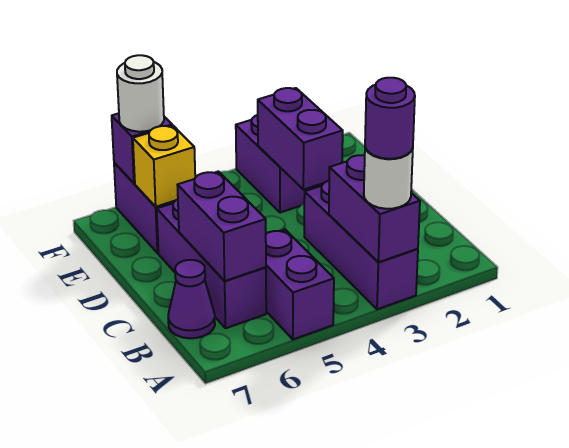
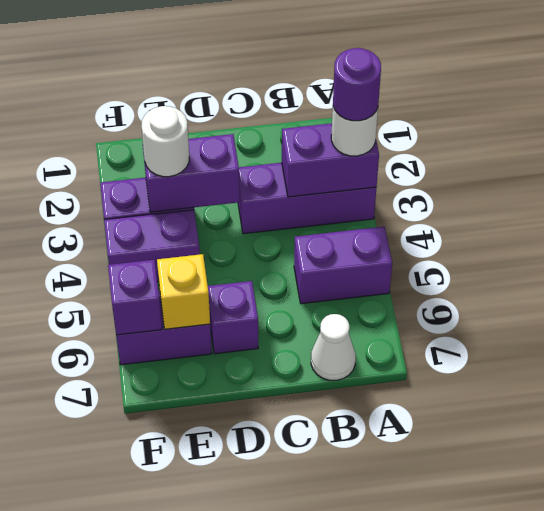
purple brick B6:D6 level 1 -> purple brick D6 level 1
purple brick B6:C6 level 2 -> purple brick E4:F4 level 1
purple cone B7 level 1 -> white cone B7 level 1
white round brick F6 level 3 -> white round brick E3 level 3

